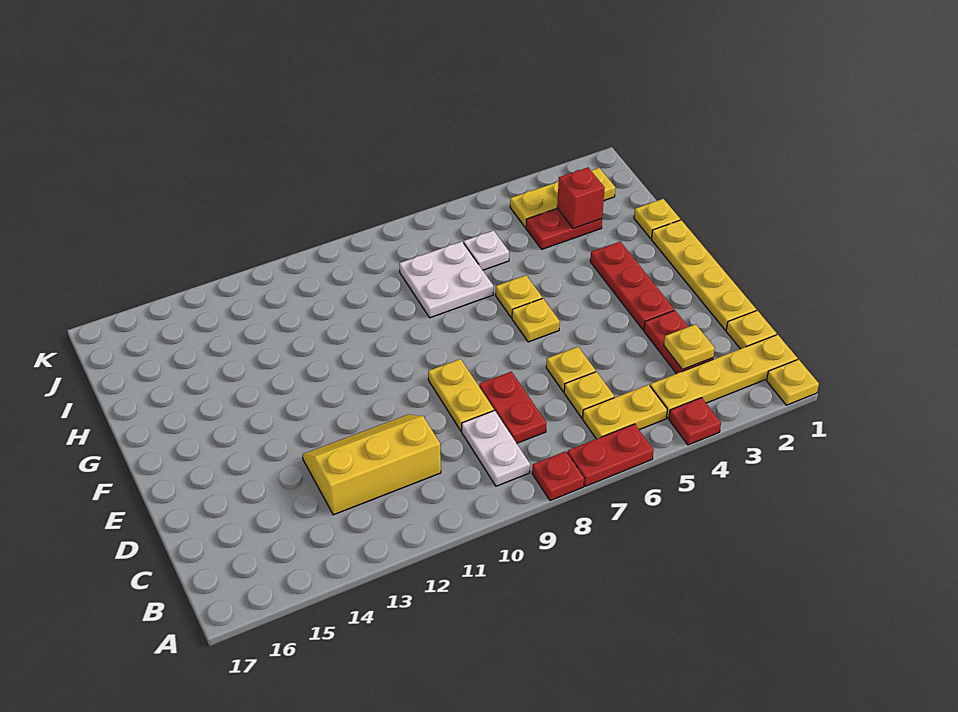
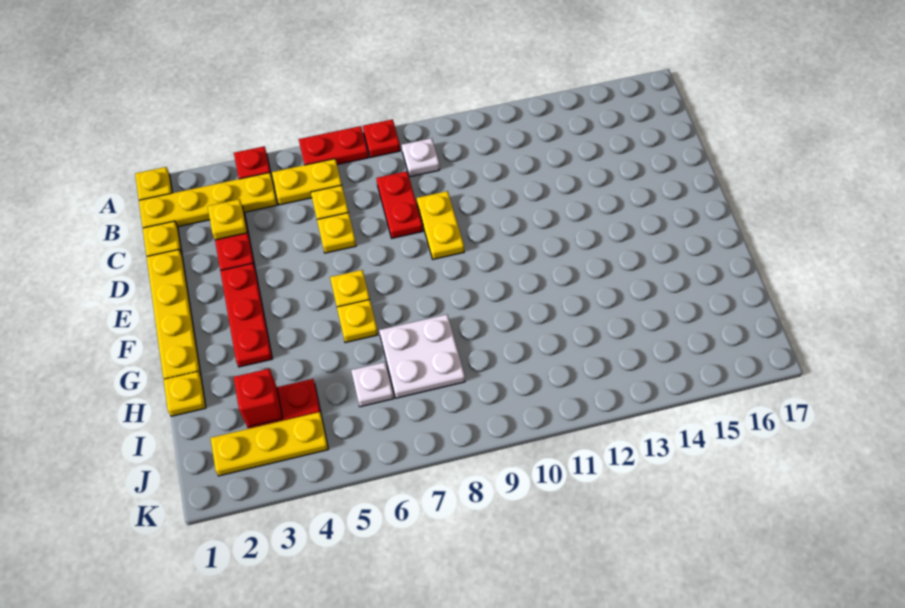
white plate B9:C9 level 1 -> white plate B9 level 1
yellow slope C11:D13 level 1 top C -> none

